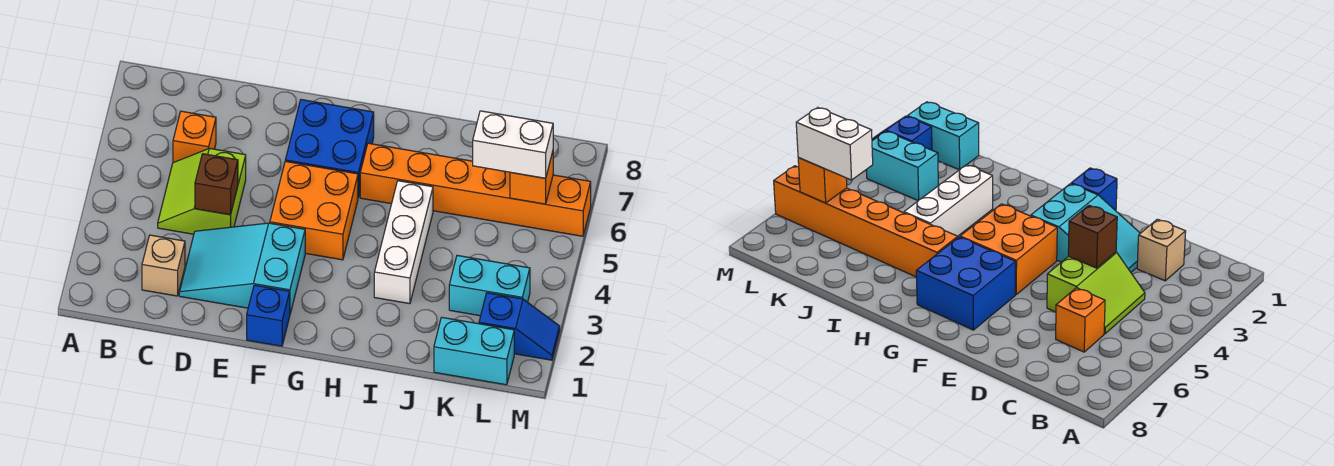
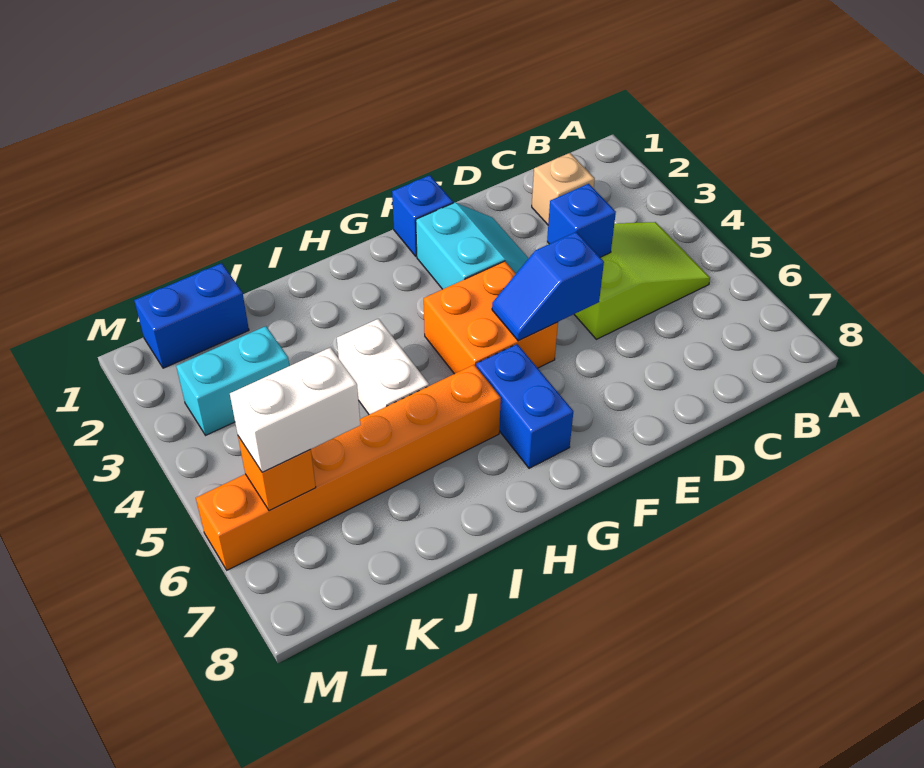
lime slope C4:D5 level 1 top D -> lime slope B4:D5 level 1 top D
orange brick C6 level 1 -> none
cyan slope D2:F3 level 1 top F -> cyan slope E2:F3 level 1 top F
brown brick D4 level 2 -> blue brick D4 level 2
blue brick F6:G7 level 1 -> blue brick G6:G7 level 1
white brick I3:I5 level 1 -> white brick I4:I5 level 1
cyan brick K1:L1 level 1 -> blue brick K1:L1 level 1
blue slope L2:M2 level 1 top L -> blue slope E5:F5 level 2 top E

